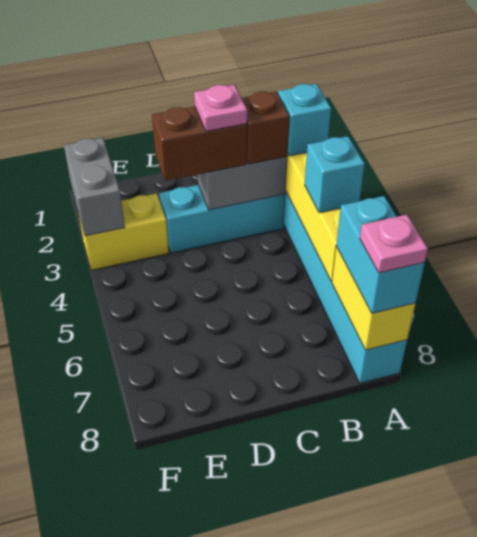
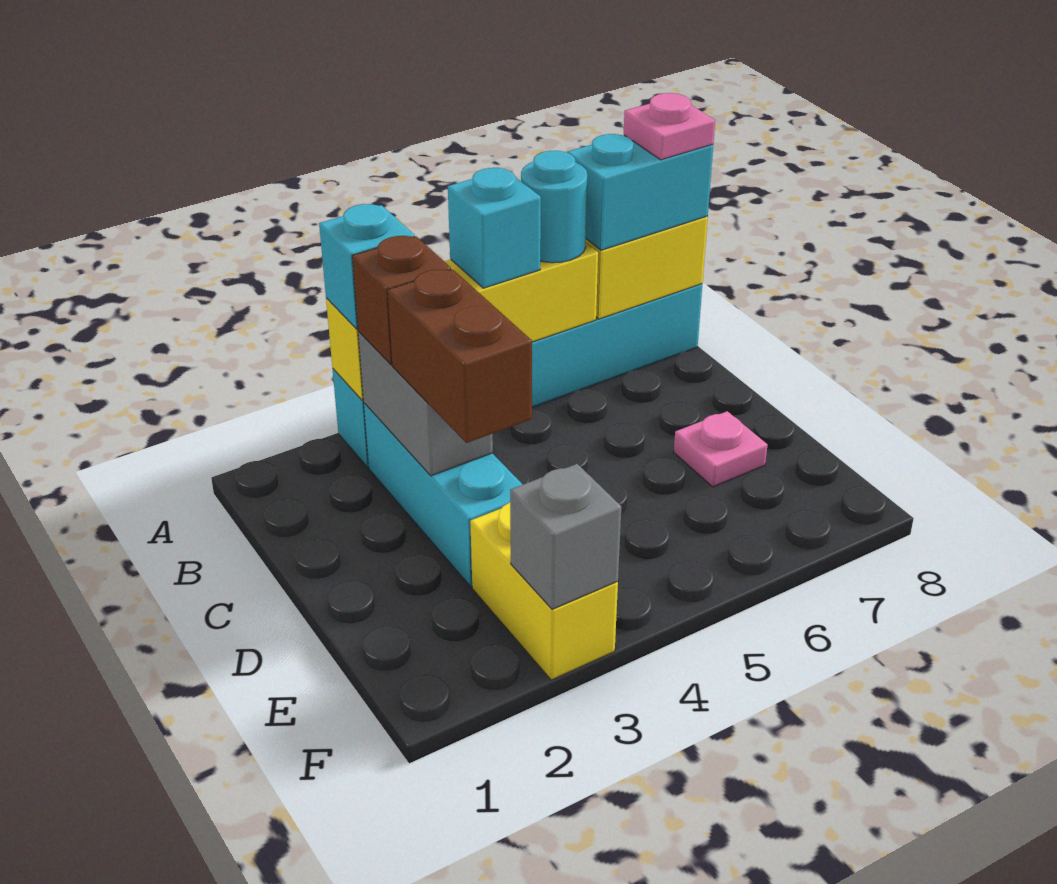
none -> cyan round brick A6 level 3
pink plate C3 level 4 -> pink plate D7 level 1
grey brick F2:F3 level 2 -> grey brick F3 level 2

